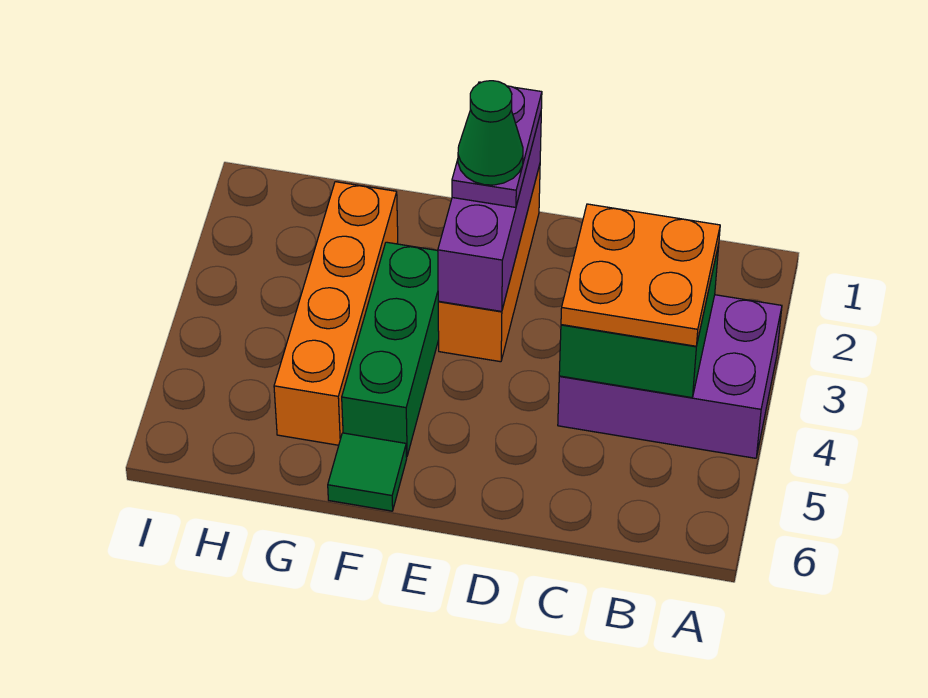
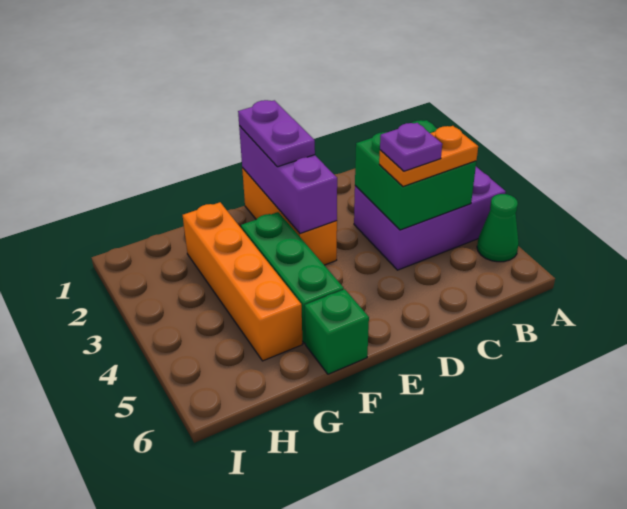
orange plate B3:C4 level 3 -> orange plate B4:C4 level 3
none -> purple plate C4 level 4
green cone E2 level 4 -> green cone A5 level 1
green tile F6 level 1 -> green brick F6 level 1

